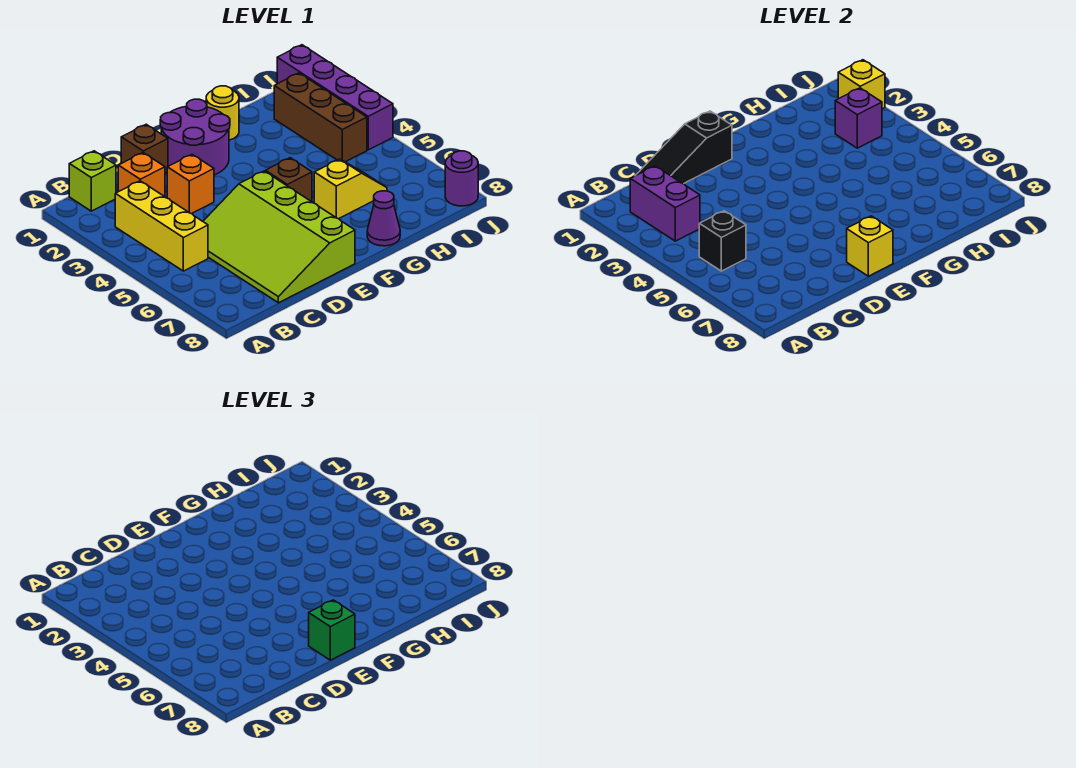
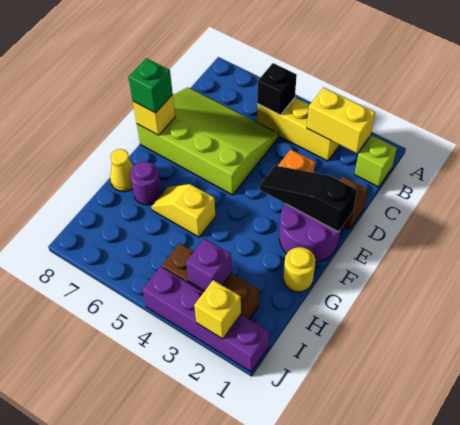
purple brick B2:B3 level 2 -> yellow brick B2:B3 level 2
black slope C1:E1 level 2 top E -> black slope E1:E3 level 2 top 1
orange brick C2 level 1 -> none
brown brick F5 level 1 -> none
yellow slope G6:H6 level 1 top G -> yellow slope G5:G6 level 1 top 5
purple cone G8 level 1 -> yellow cone G8 level 1
purple round brick J8 level 1 -> purple round brick G7 level 1

